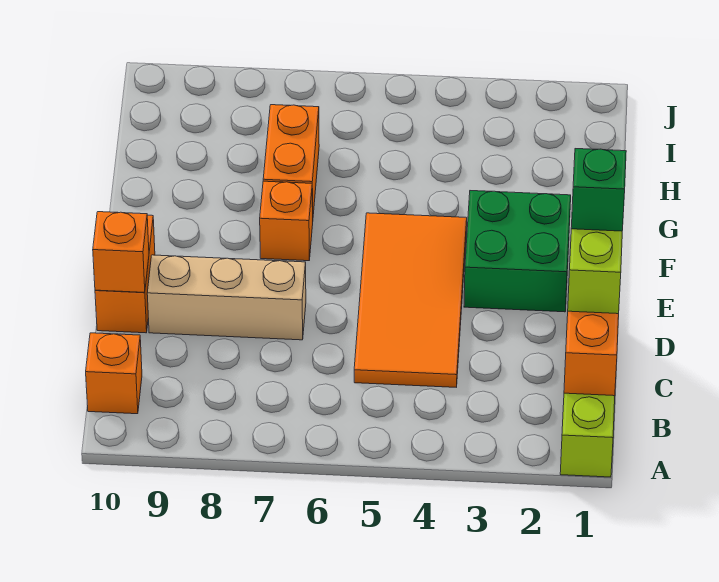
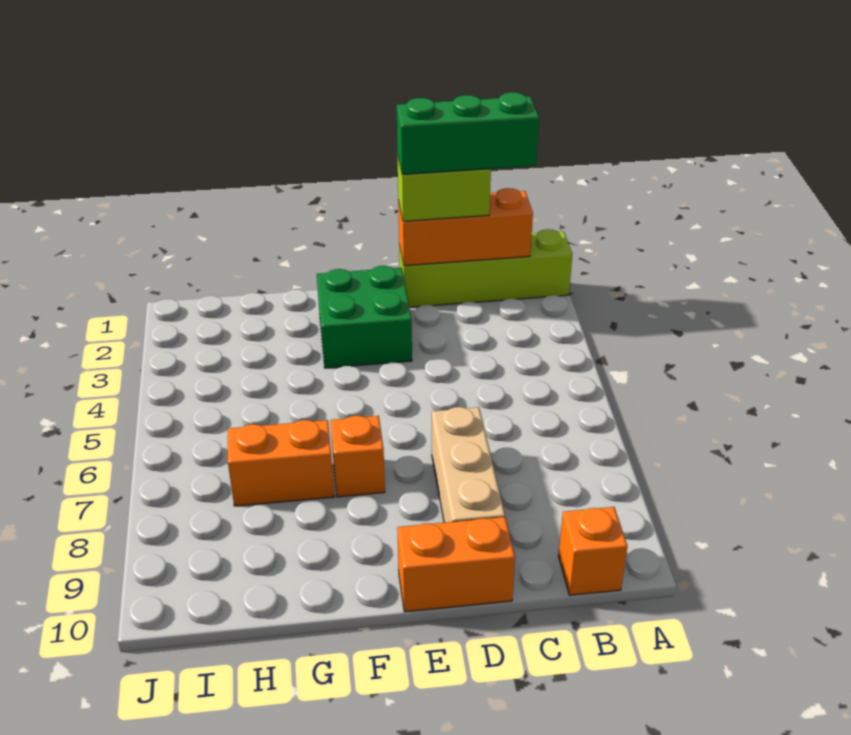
orange tile C4:F5 level 1 -> none
green brick D1 level 4 -> green brick B1:D1 level 4
orange brick D10 level 2 -> none

